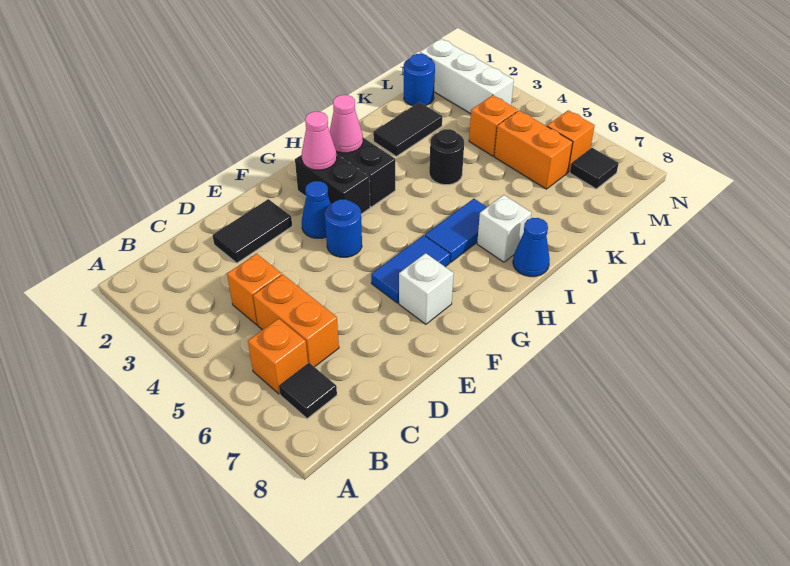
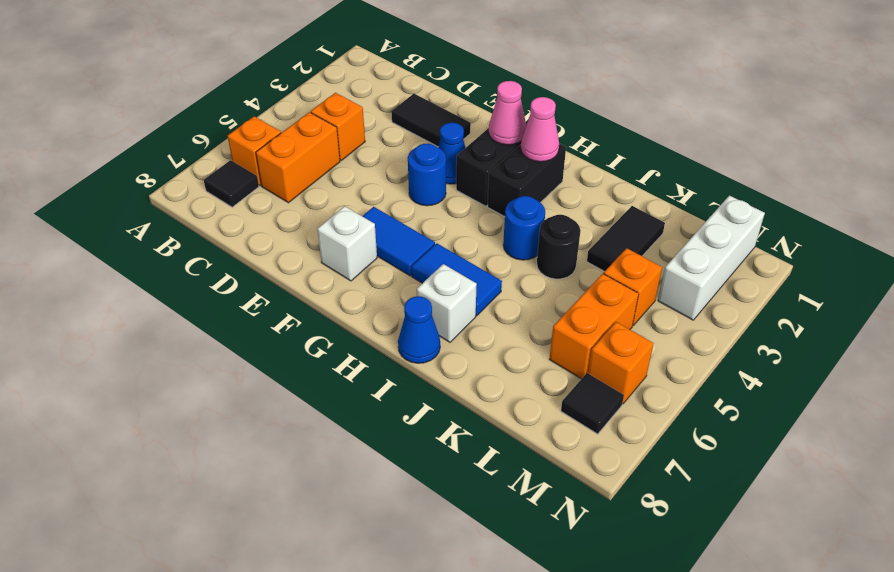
black tile J2:K2 level 1 -> black tile K2:K3 level 1
blue round brick L1 level 1 -> blue round brick I4 level 1

